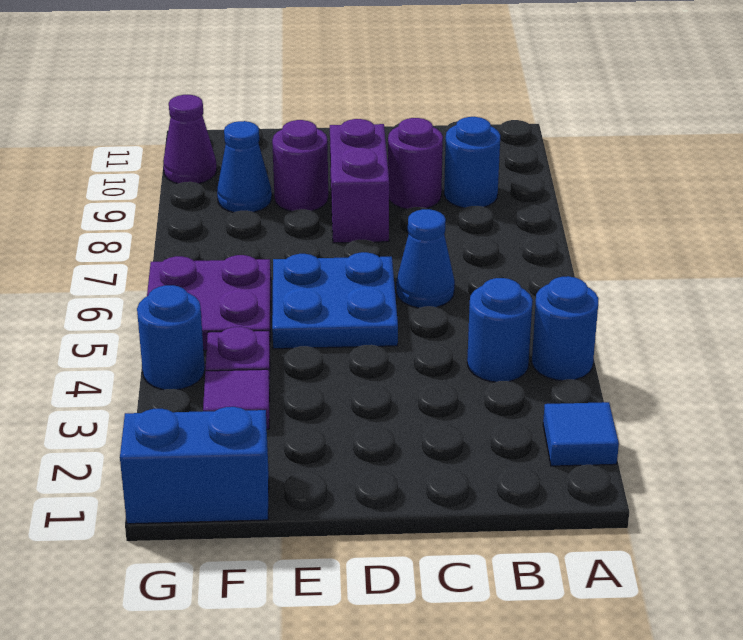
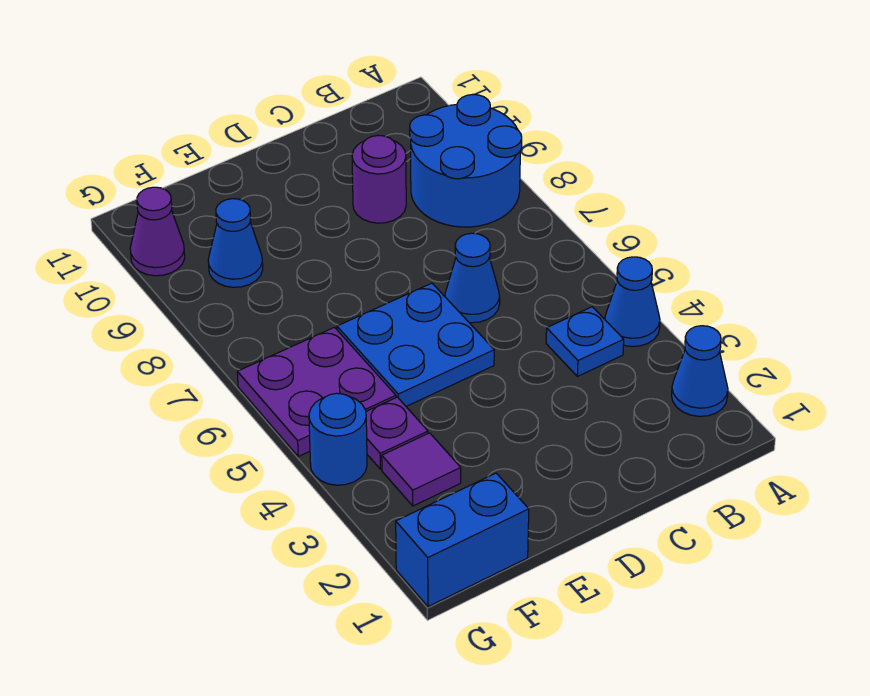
blue tile A2 level 1 -> blue cone A2 level 1
blue round brick A4 level 1 -> blue cone A4 level 1
blue round brick B4 level 1 -> blue plate B4 level 1
blue round brick B9 level 1 -> blue round brick A8:B9 level 1
purple brick D8:D9 level 1 -> none
purple round brick E9 level 1 -> none

